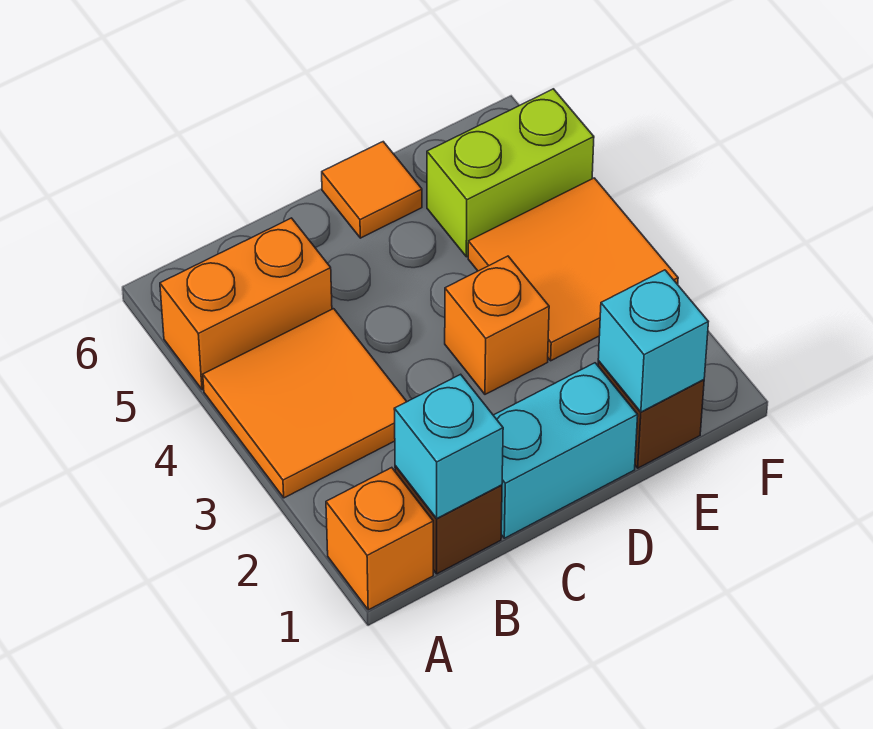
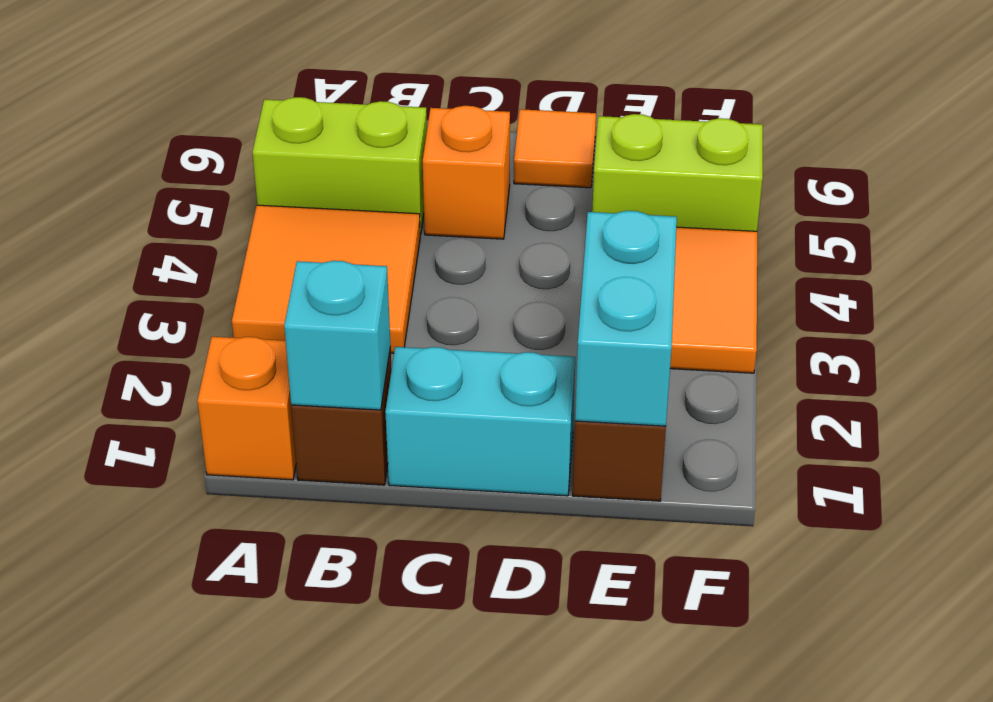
orange brick A5:B5 level 1 -> lime brick A5:B5 level 1
orange brick D3 level 1 -> orange brick C5 level 1
cyan brick E1 level 2 -> cyan brick E1:E2 level 2

